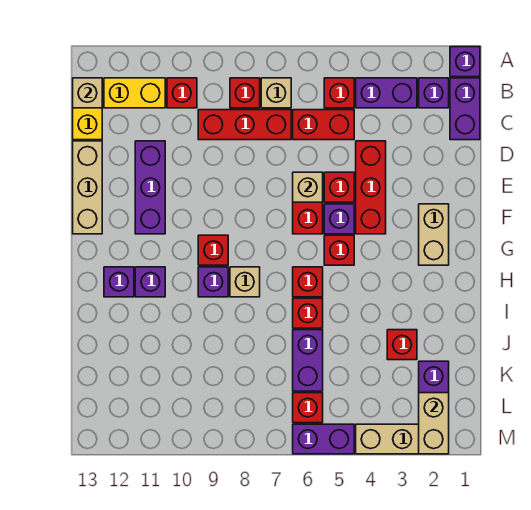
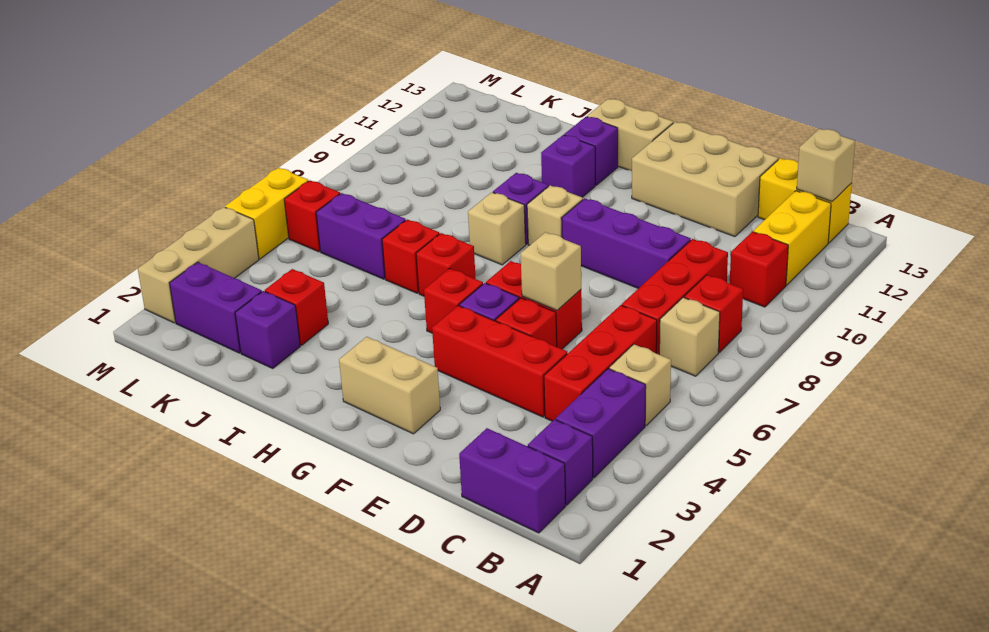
purple brick A1 level 1 -> purple brick J2 level 1
red brick B5 level 1 -> tan brick B5 level 1
red brick C5:C6 level 1 -> red brick C4:C6 level 1
purple brick D11:F11 level 1 -> purple brick D9:F9 level 1
tan brick D13:F13 level 1 -> tan brick D12:F13 level 1
red brick G9 level 1 -> tan brick G9 level 1
tan brick L2:M2 level 2 -> tan brick G13:H13 level 1
purple brick M5:M6 level 1 -> yellow brick M5:M6 level 1

